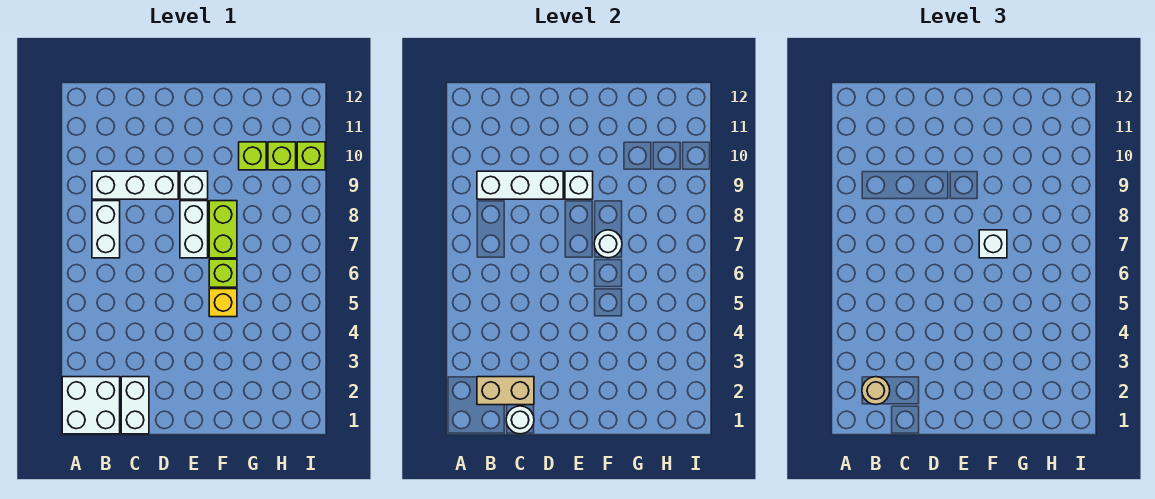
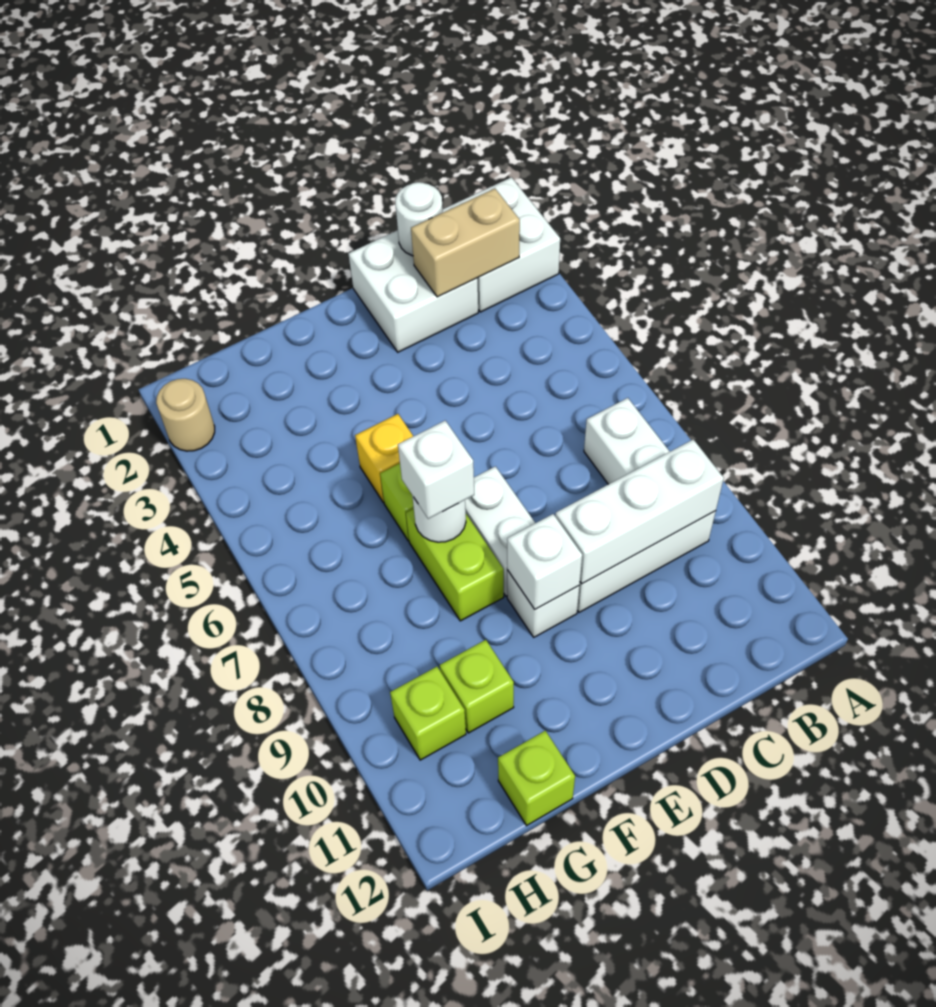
tan round brick B2 level 3 -> tan round brick I2 level 1
white brick C1:C2 level 1 -> white brick C1:D2 level 1
lime brick I10 level 1 -> lime brick G12 level 1

